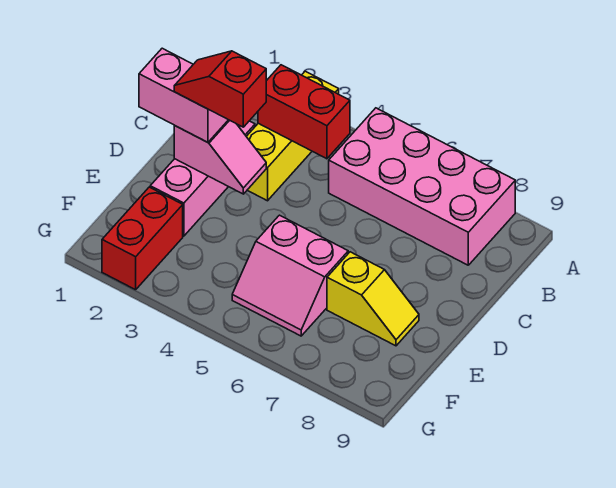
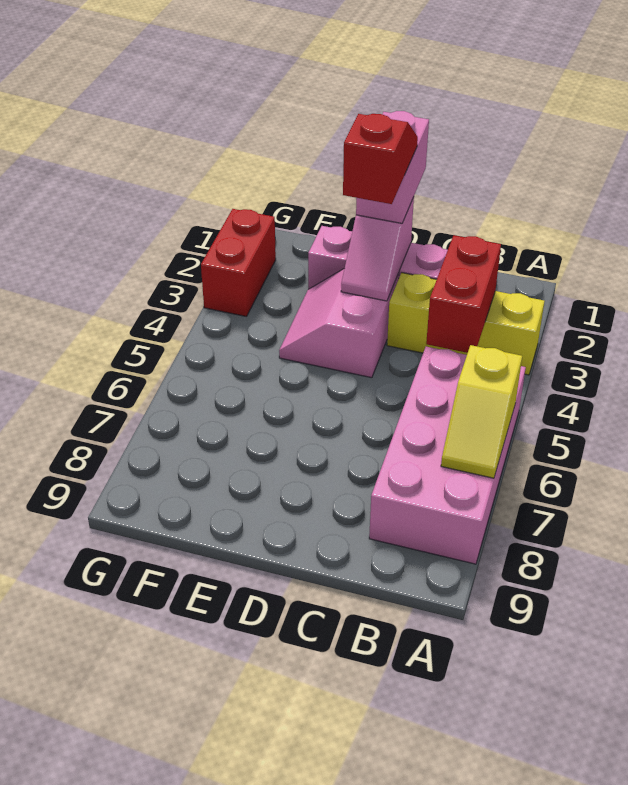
pink slope E5:F6 level 1 top E -> pink slope D3:E4 level 1 top D
yellow slope E7:E8 level 1 top 7 -> yellow slope A6:A7 level 2 top 6
red brick F2:G2 level 1 -> red brick G2:G3 level 1

